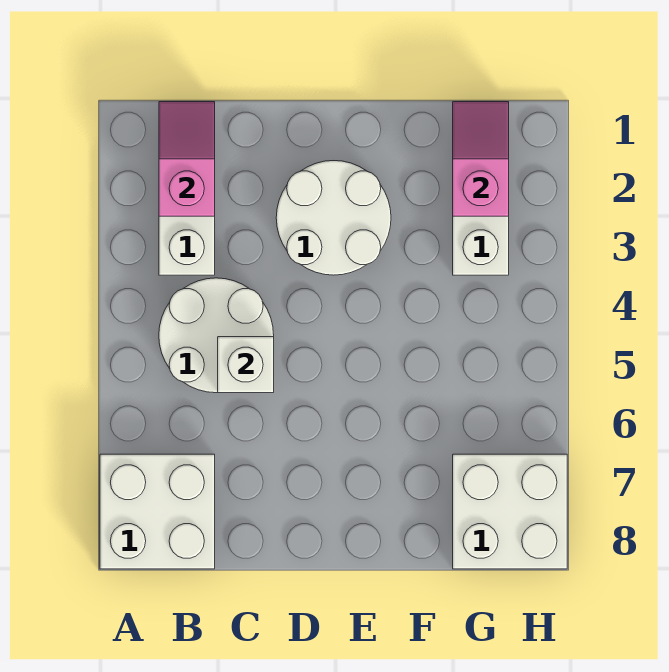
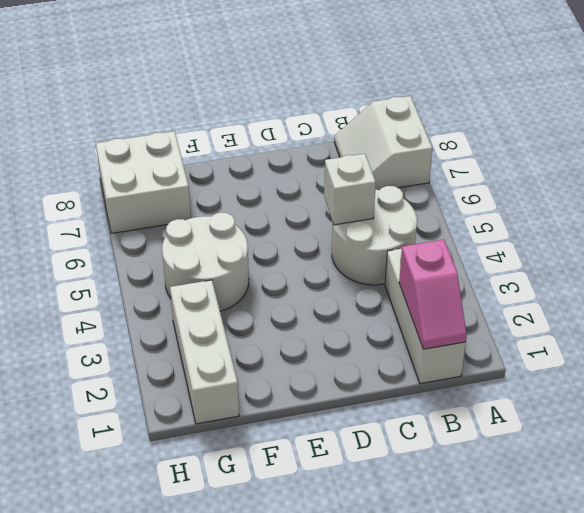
white brick A7:B8 level 1 -> white slope A7:B8 level 1 top A
white round brick D2:E3 level 1 -> white round brick F4:G5 level 1
pink slope G1:G2 level 2 top 2 -> none

